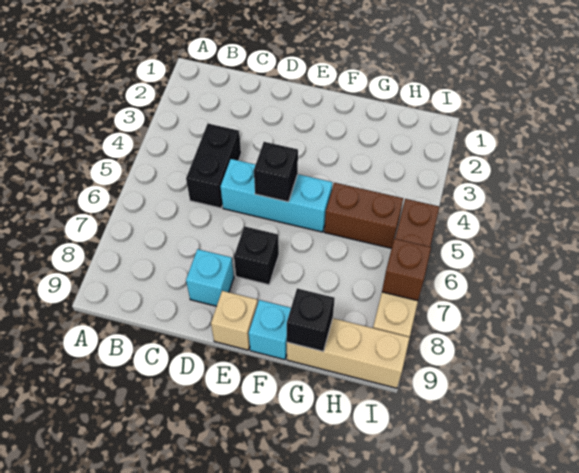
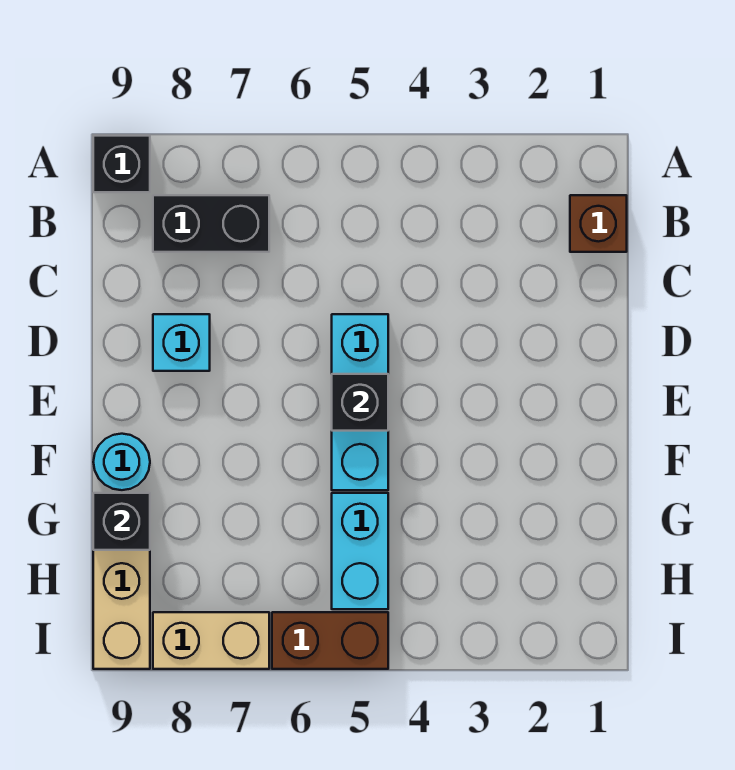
black brick C4:C5 level 1 -> black brick B7:B8 level 1
black brick E7 level 1 -> black brick A9 level 1
tan brick E9 level 1 -> none
cyan brick F9 level 1 -> cyan round brick F9 level 1
brown brick G5:H5 level 1 -> cyan brick G5:H5 level 1
brown brick I7 level 2 -> brown brick B1 level 1

